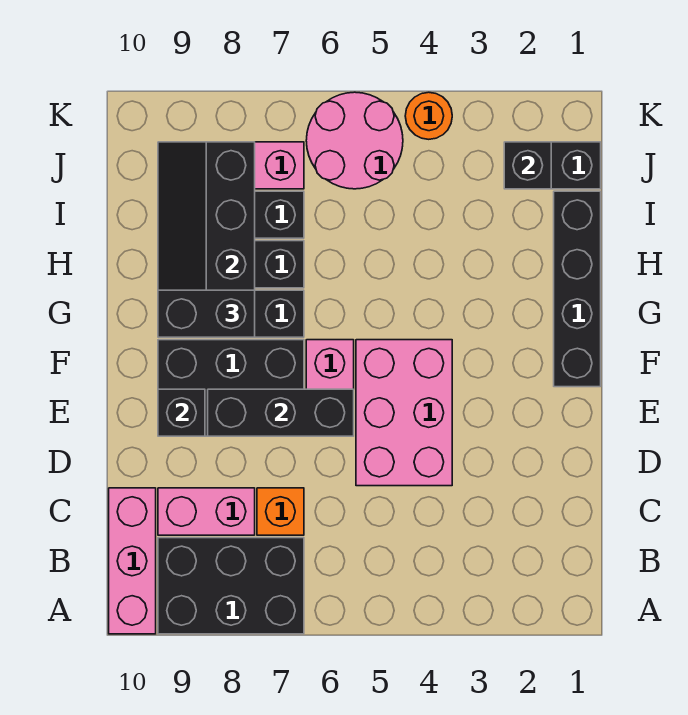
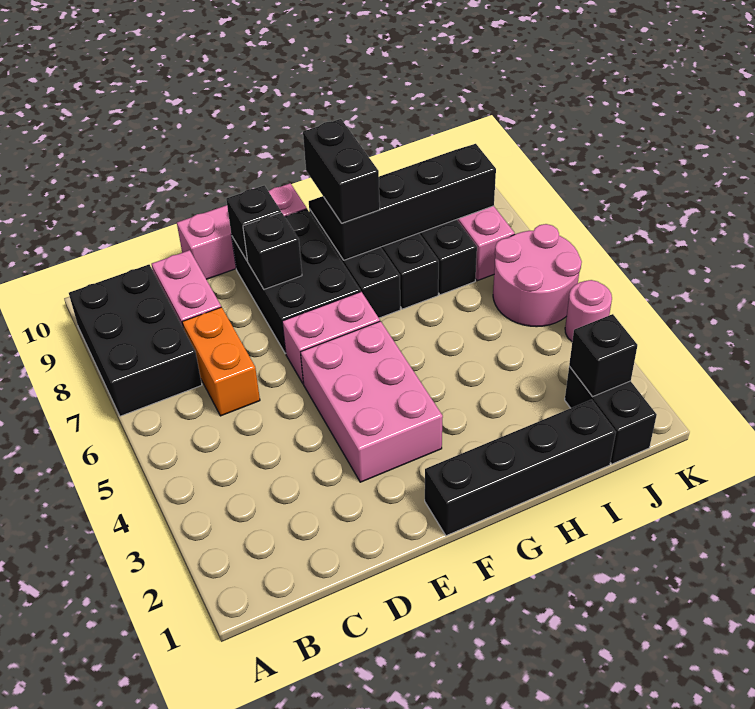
pink brick A10:C10 level 1 -> pink brick D10:F10 level 1
orange brick C7 level 1 -> orange brick C6:C7 level 1
pink brick D4:F5 level 1 -> pink brick E3:F5 level 1
black brick E6:E8 level 2 -> black brick E8 level 2
orange round brick K4 level 1 -> pink round brick K4 level 1

